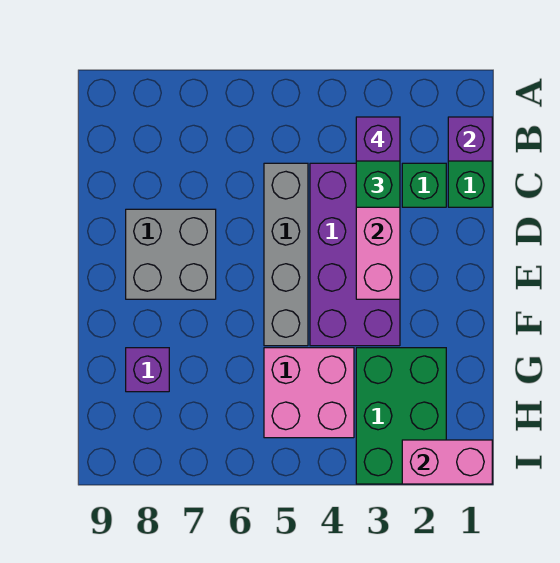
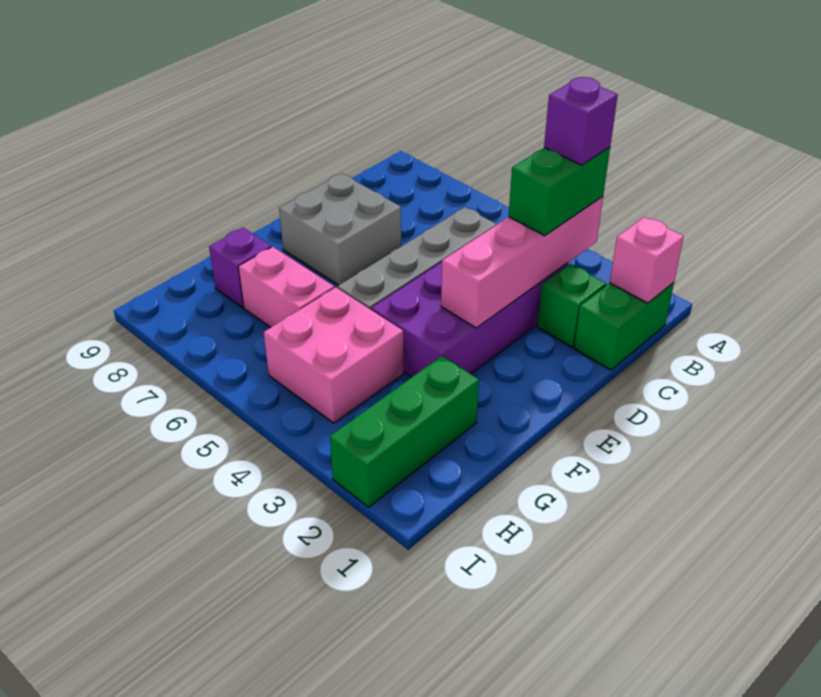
purple brick B1 level 2 -> pink brick B1 level 2
green brick G2:I3 level 1 -> green brick G2:I2 level 1
pink brick I1:I2 level 2 -> pink brick G6:G7 level 1

